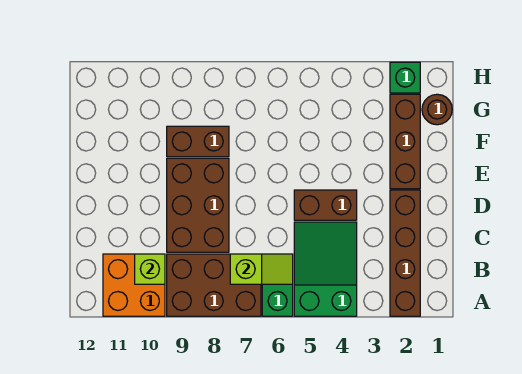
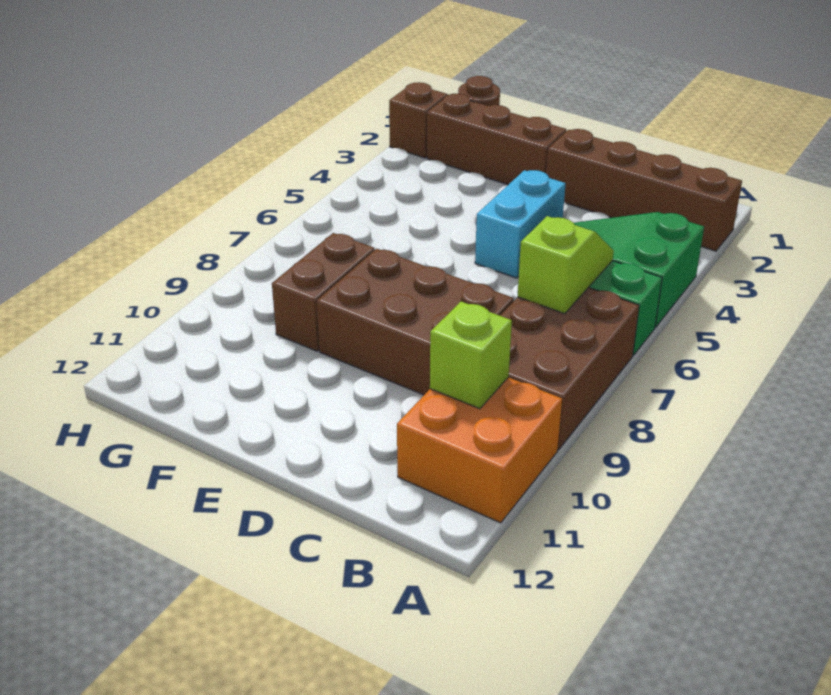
brown brick D4:D5 level 1 -> cyan brick D4:D5 level 1
green brick H2 level 1 -> brown brick H2 level 1

